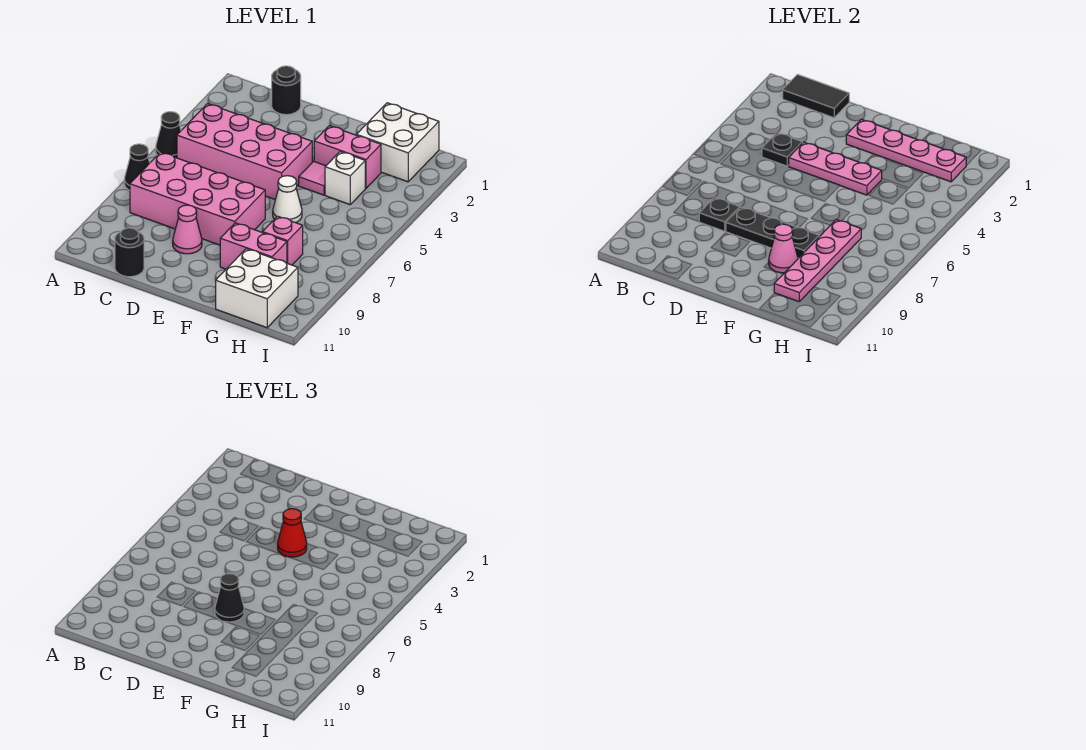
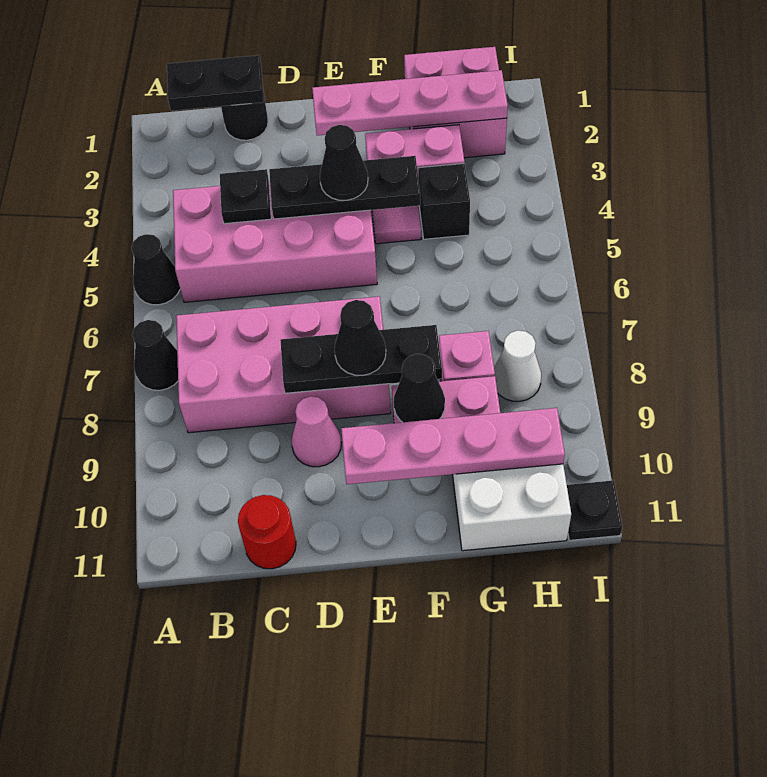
black tile B1:C1 level 2 -> black plate B1:C1 level 2
black plate C8 level 2 -> black plate I11 level 1
black round brick C11 level 1 -> red round brick C11 level 1
pink plate D4:F4 level 2 -> black plate D4:F4 level 2
red cone E4 level 3 -> black cone E4 level 3
white cone F6 level 1 -> white cone H8 level 1
pink cone F9 level 2 -> black cone F9 level 2
white brick G1:H2 level 1 -> pink brick G1:H2 level 1
white brick G4 level 1 -> black brick G4 level 1
pink plate G7:G10 level 2 -> pink plate E10:H10 level 2

